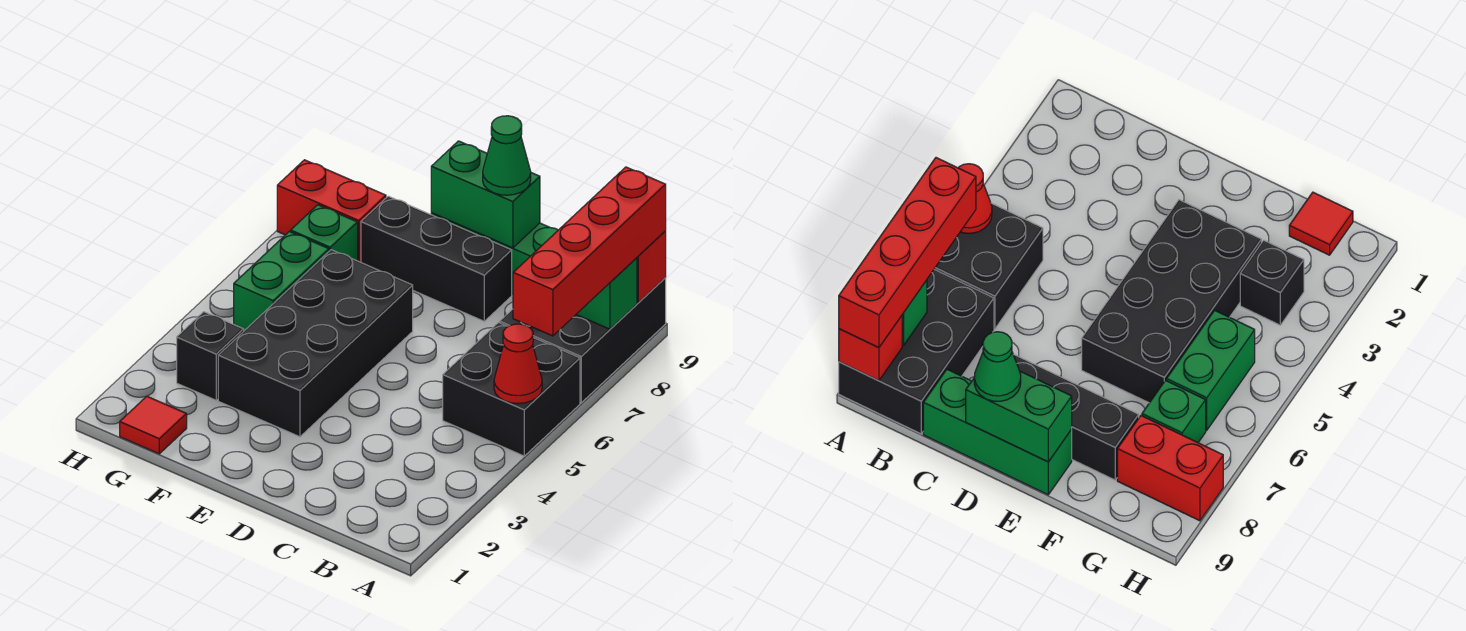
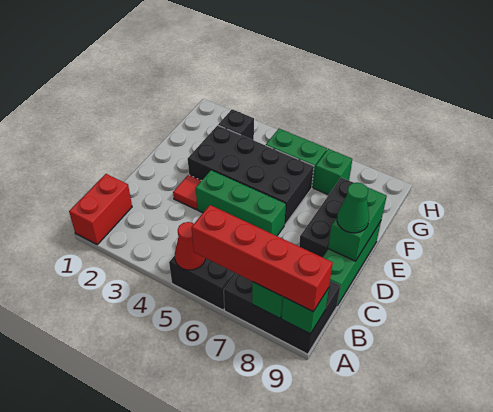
red brick A9 level 2 -> green brick A9 level 2
none -> green brick D4:D6 level 1
red tile G1 level 1 -> red tile D3 level 1
red brick G8:H8 level 1 -> red brick A1:B1 level 1

